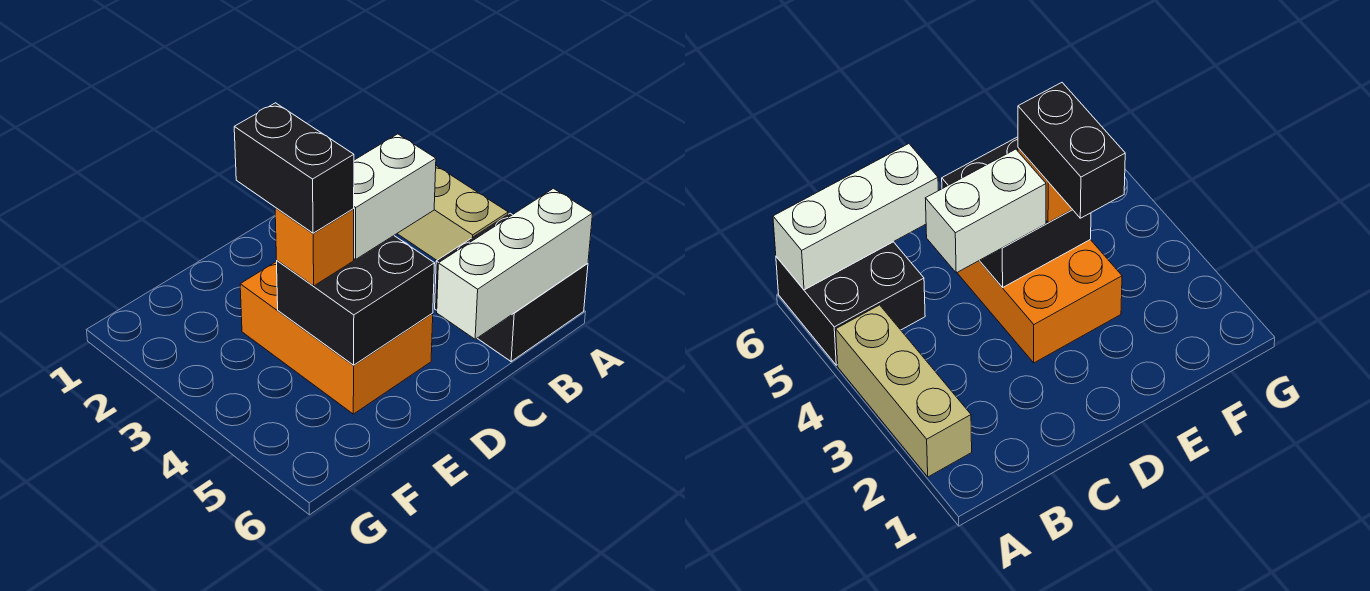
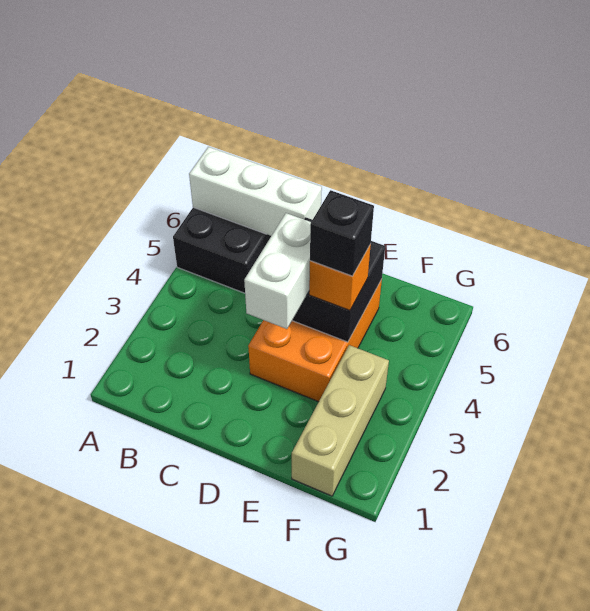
tan brick A2:A4 level 1 -> tan brick F1:F3 level 1
white brick C4:D4 level 3 -> white brick D3:D4 level 3
black brick E3:E4 level 4 -> black brick E4 level 4

